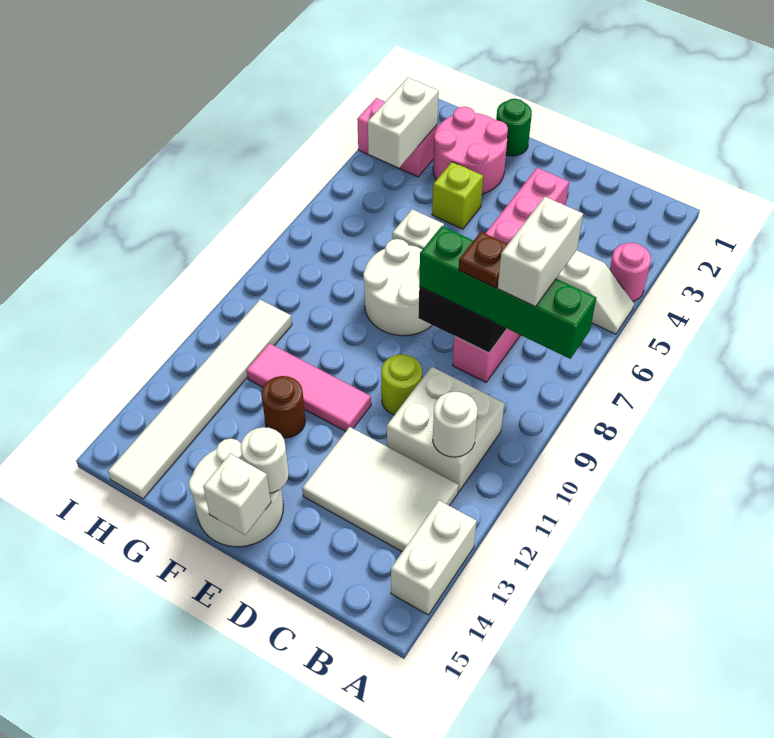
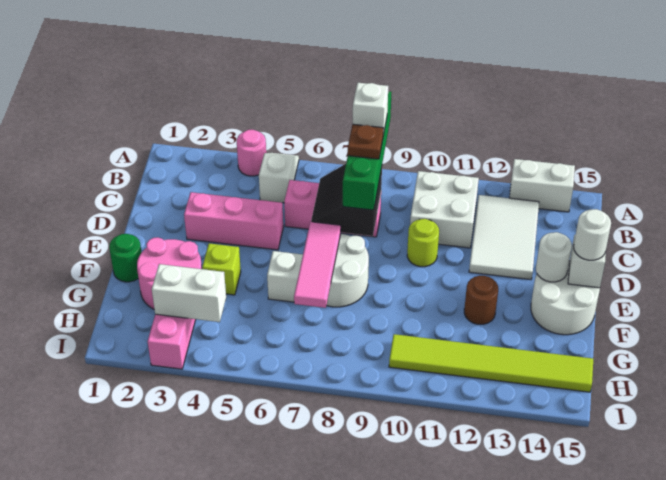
white brick B7:B8 level 4 -> white brick B8 level 4
white round brick B11 level 2 -> white round brick E15 level 3
pink tile E11:G11 level 1 -> pink tile E7:G7 level 2
white tile H10:H15 level 1 -> lime tile H10:H15 level 1

